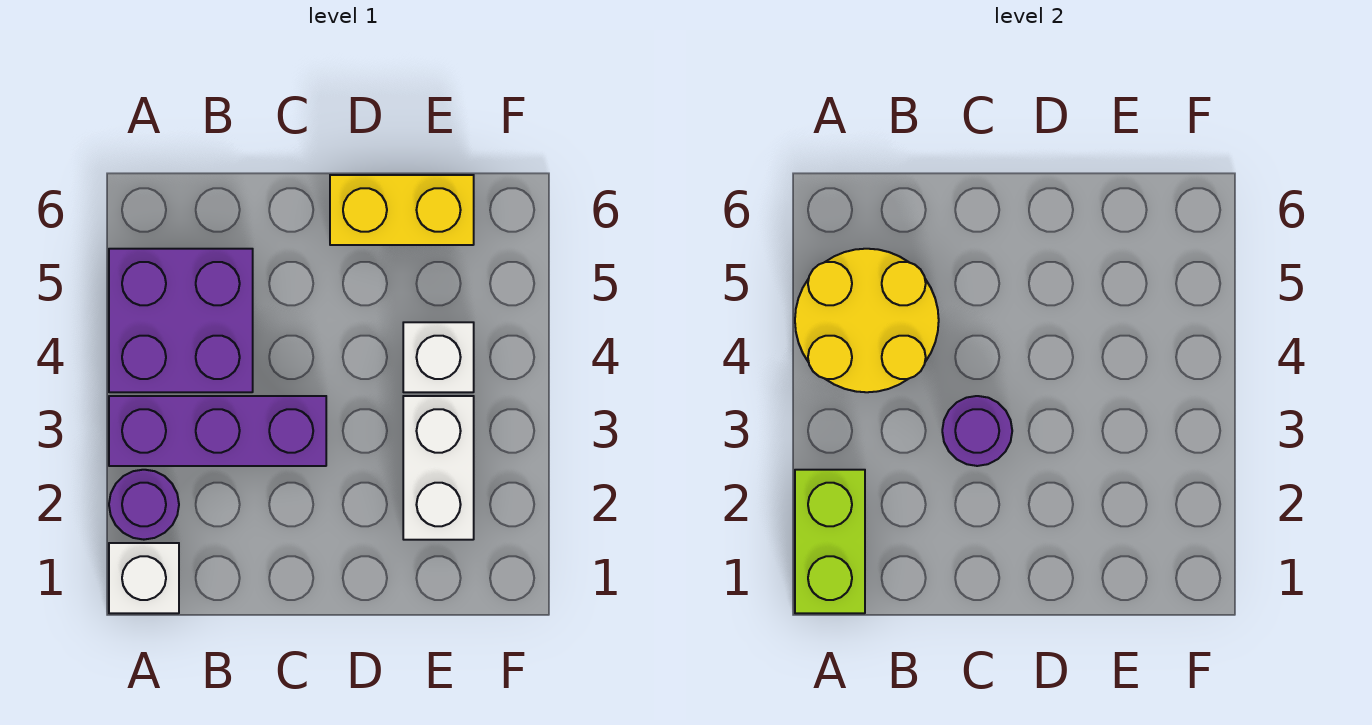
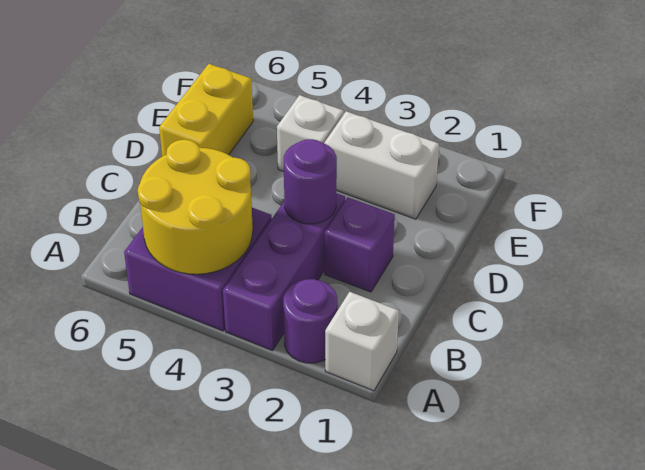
lime brick A1:A2 level 2 -> none
none -> purple brick C2 level 1

